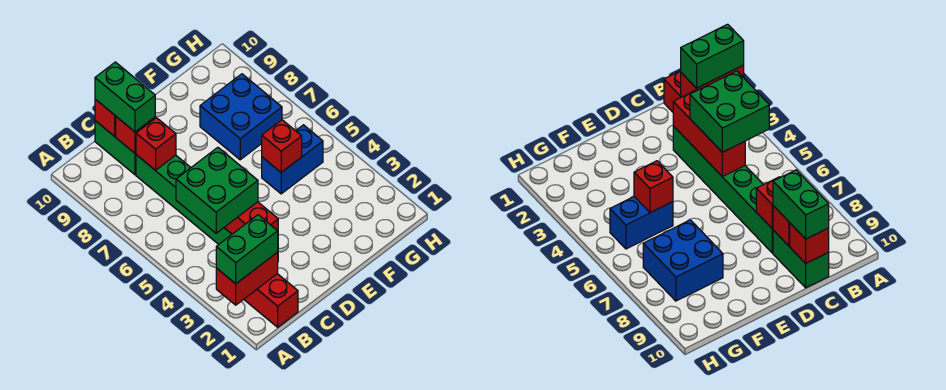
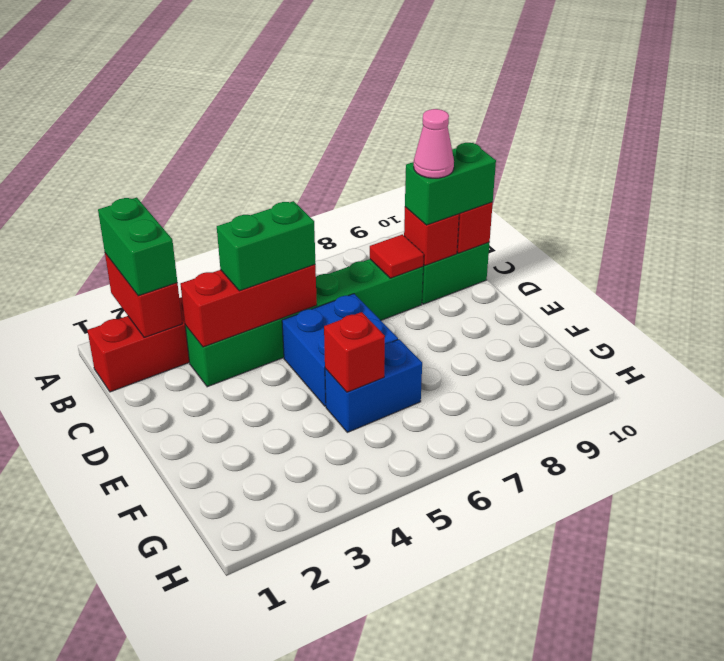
green brick B4:C5 level 3 -> green brick C4:C5 level 3
red brick C8 level 2 -> red tile C8 level 2
none -> pink cone C9 level 4
blue brick F5:G5 level 1 -> blue brick F5:F6 level 1
blue brick F7:G8 level 1 -> blue brick D5:E6 level 1

